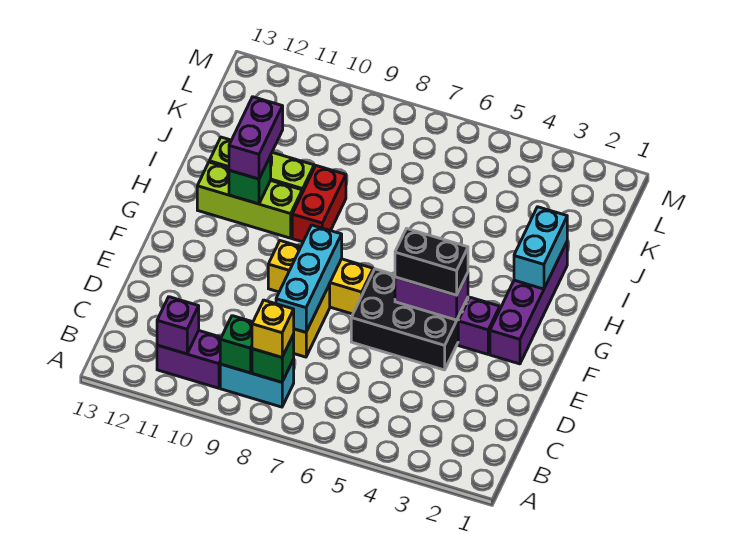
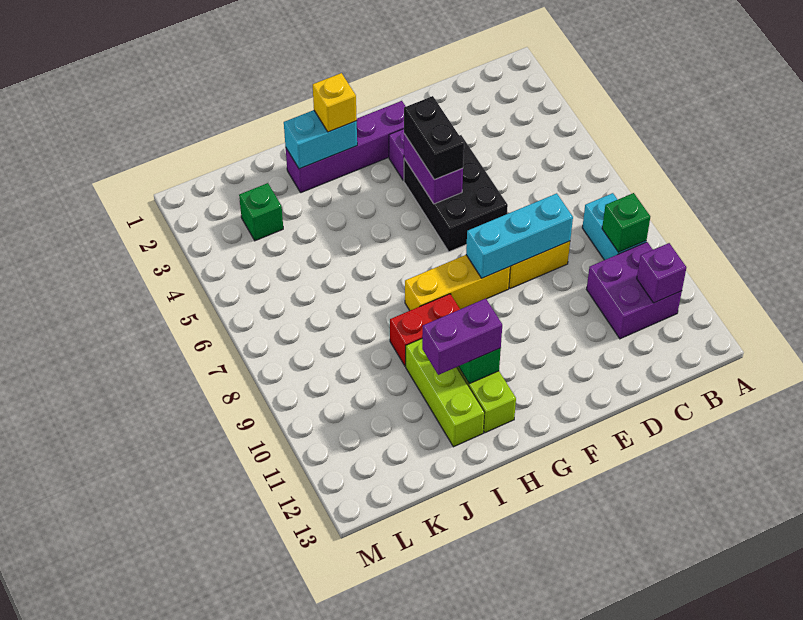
green brick B8 level 2 -> green brick K3 level 1
yellow brick B8 level 3 -> yellow brick H2 level 3
purple brick B10:B11 level 1 -> purple brick B10:C11 level 1
yellow brick F7:F9 level 1 -> yellow brick F8:H8 level 1

